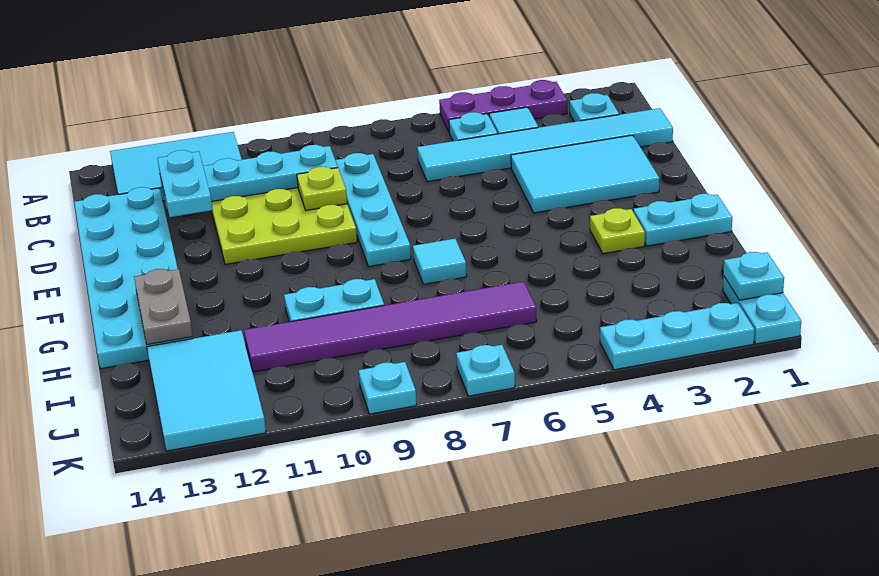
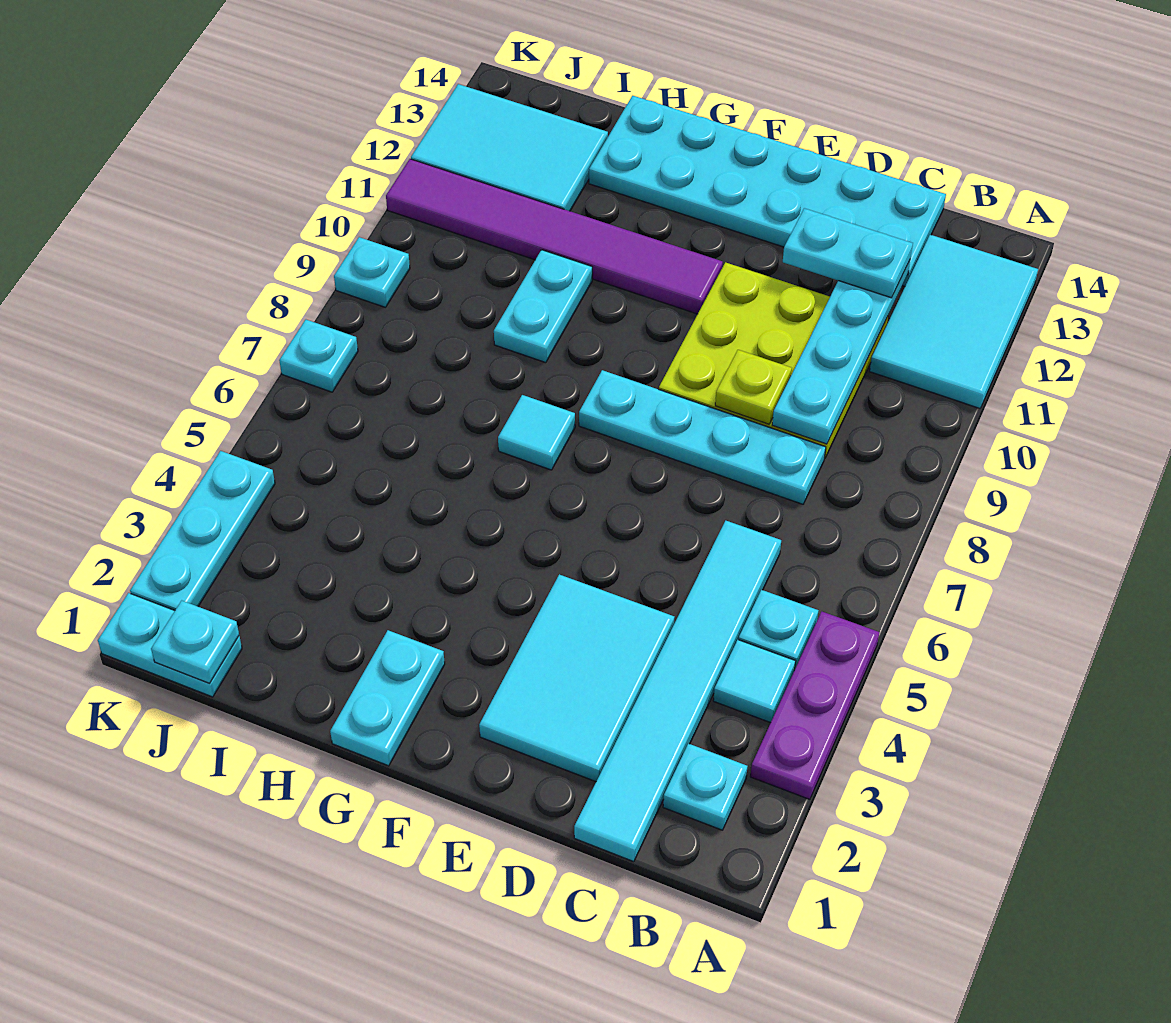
lime plate G3 level 1 -> none
grey plate G13:H13 level 2 -> none
purple tile I6:I11 level 1 -> purple tile F11:K11 level 1

